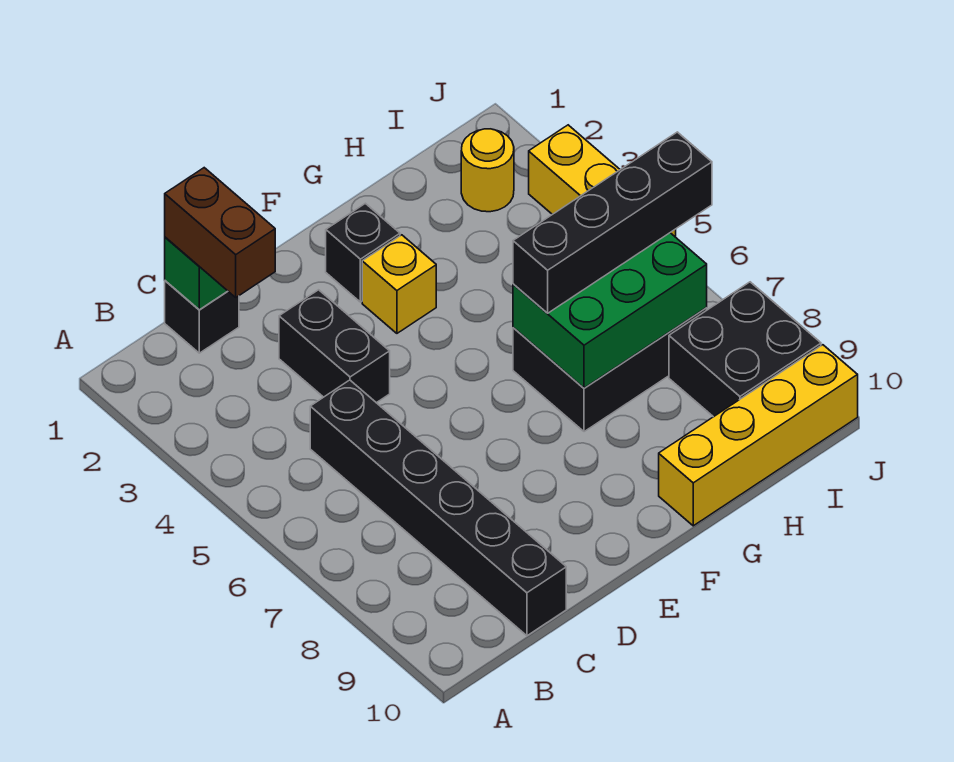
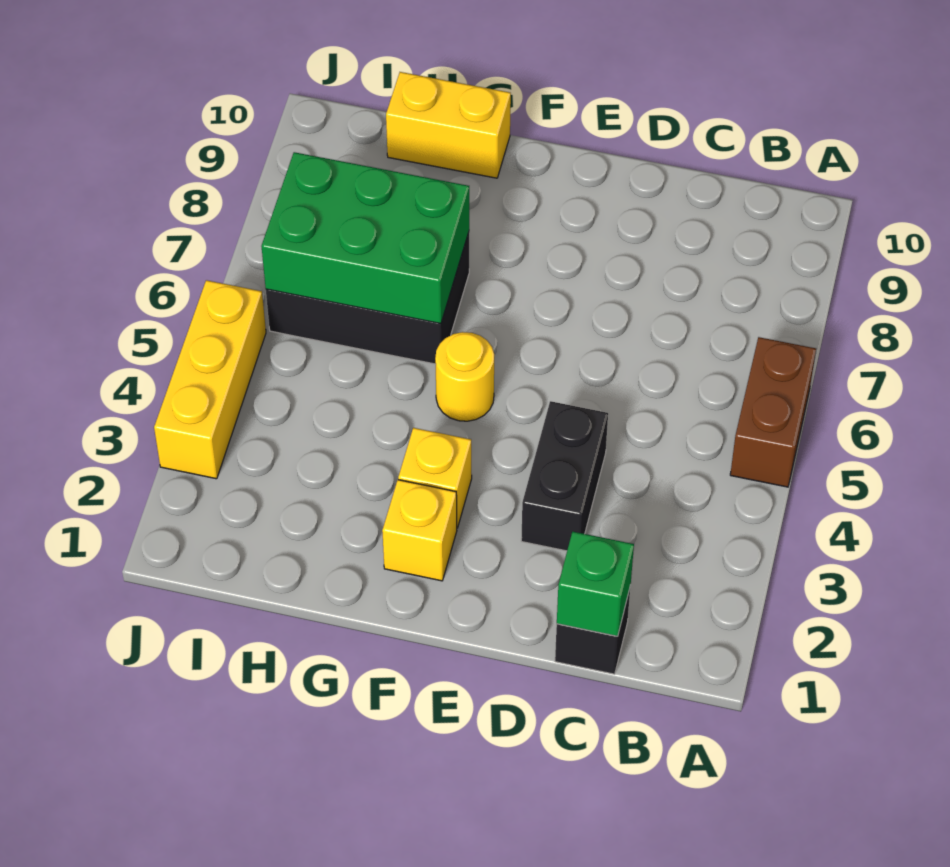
brown brick C1:C2 level 3 -> brown brick A5:A6 level 1
black brick C5:C10 level 1 -> none
black brick F2 level 1 -> yellow brick F2 level 1
black brick G6:J6 level 3 -> none
yellow brick G10:J10 level 1 -> yellow brick G10:H10 level 1
yellow round brick I2 level 1 -> yellow round brick F5 level 1
black brick I8:J9 level 1 -> none

